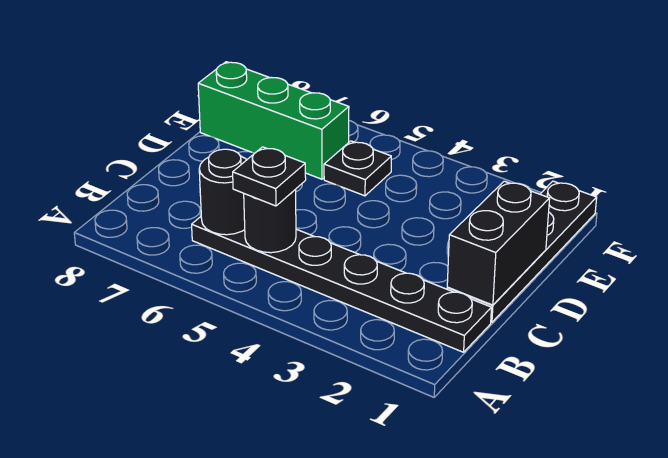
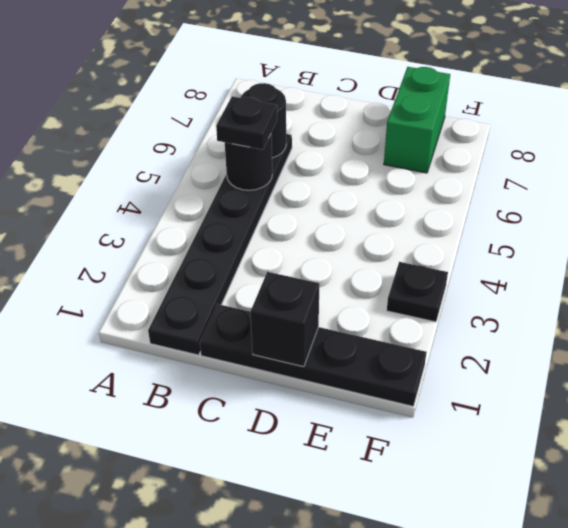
black brick C1:D1 level 2 -> black brick D1 level 2
black plate E5 level 1 -> black plate F3 level 1
green brick E6:E8 level 1 -> green brick E7:E8 level 1

